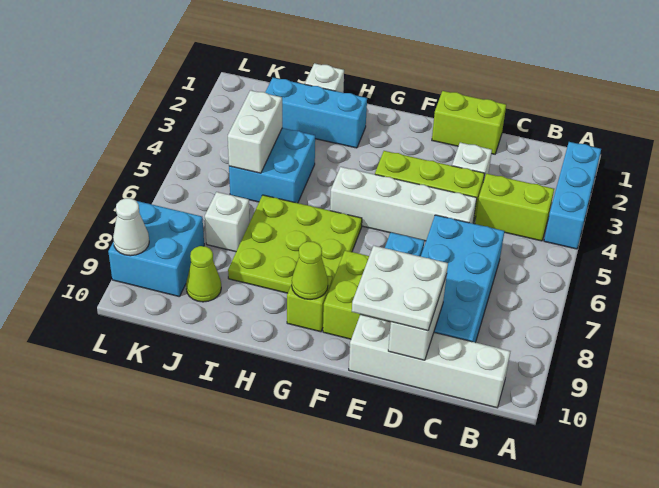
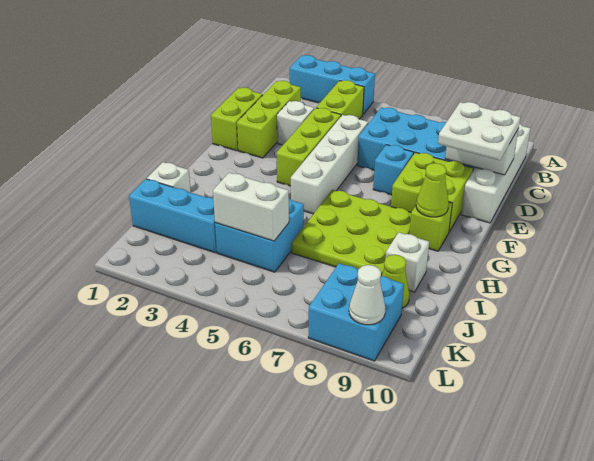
none -> lime brick C2:E2 level 1
cyan brick H2:J2 level 1 -> cyan brick J1:J3 level 1
white brick J7 level 1 -> white brick I9 level 1

